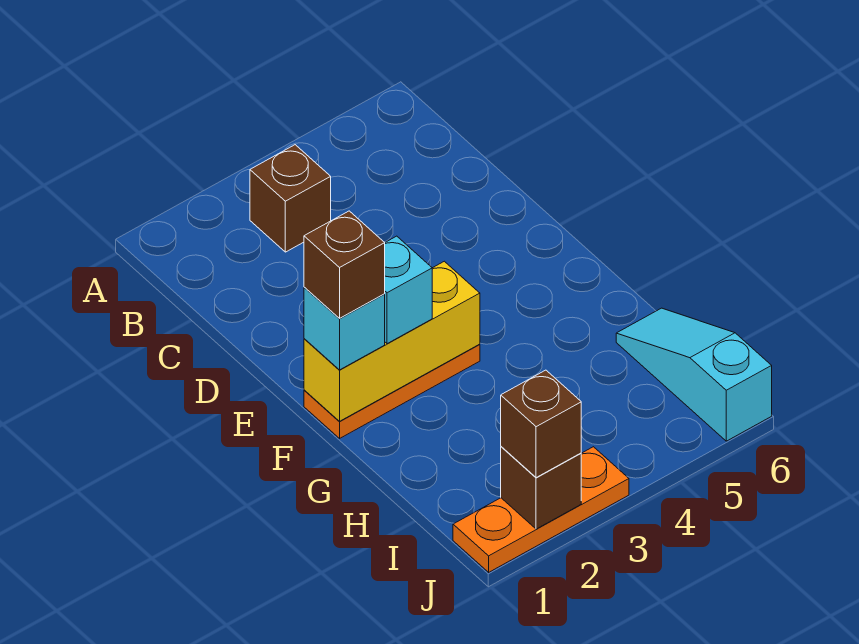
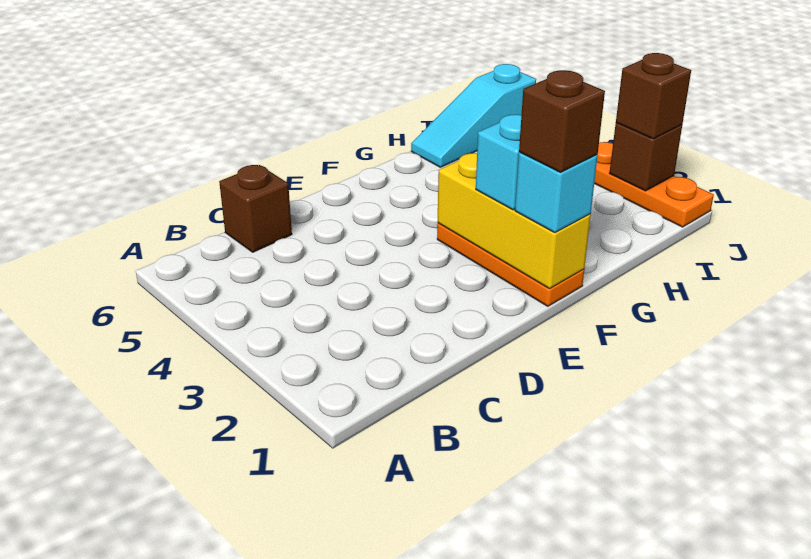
brown brick B3 level 1 -> brown brick C6 level 1

